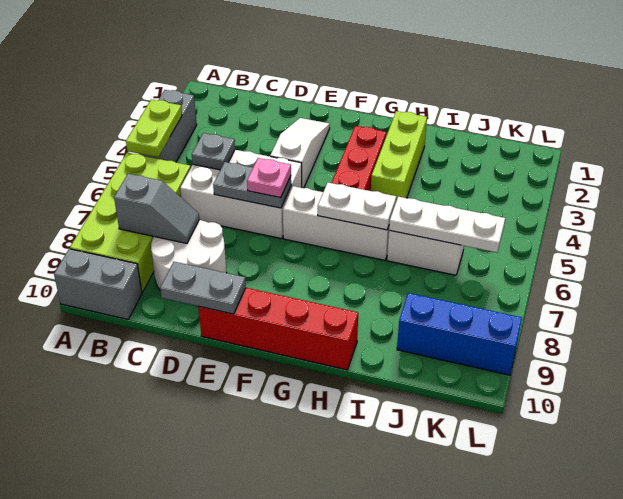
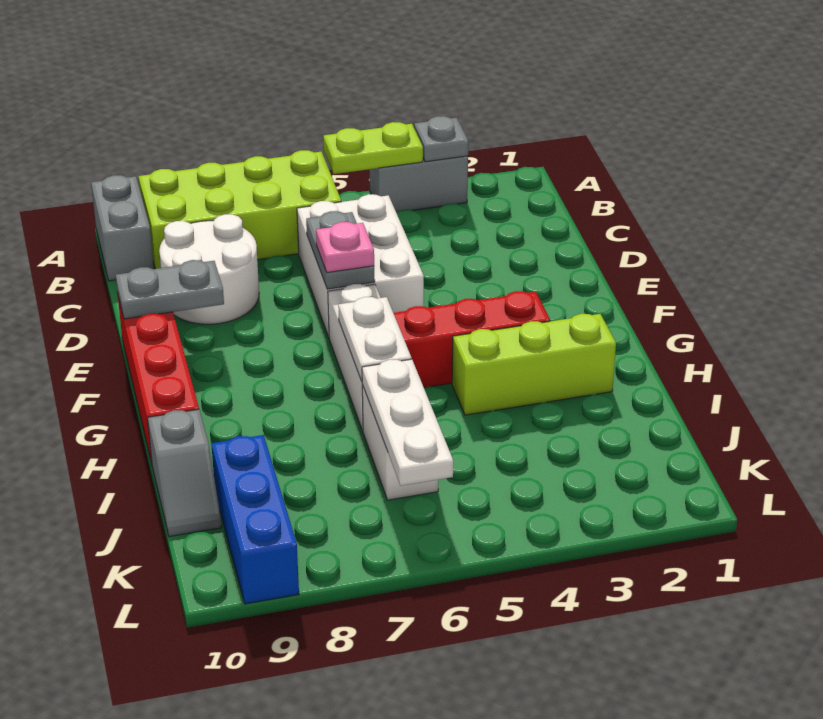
grey slope B8:C8 level 2 top B -> grey slope I10:J10 level 1 top I
grey plate C5 level 2 -> grey plate A3 level 2
grey plate D10:E10 level 2 -> grey plate E9:E10 level 2
white slope E2:E4 level 1 top 4 -> none

